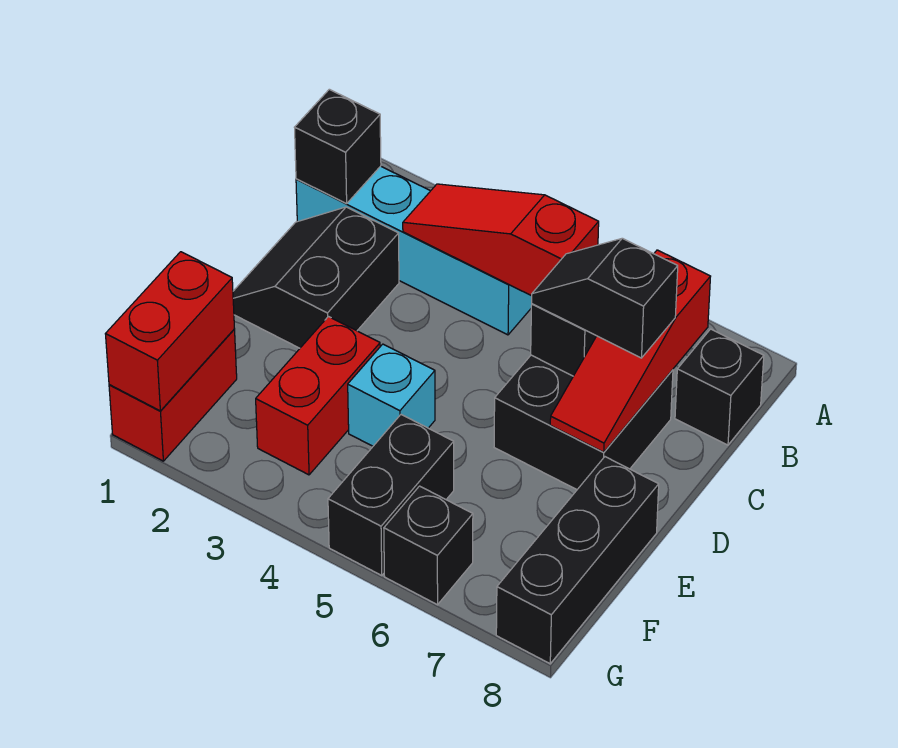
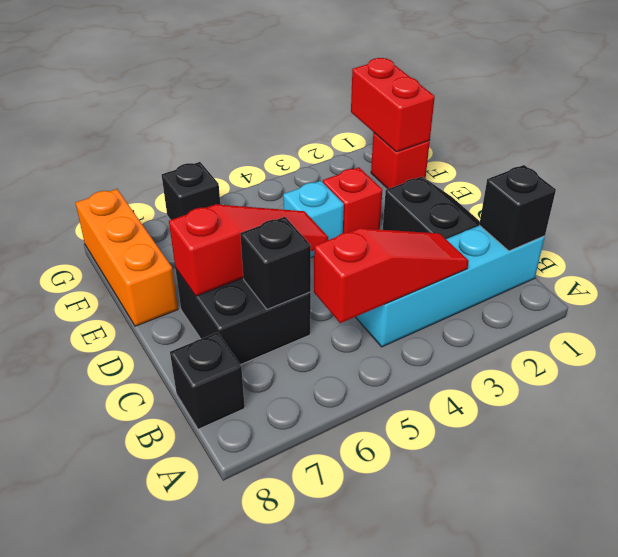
red slope B7:D7 level 2 top B -> red slope D5:D7 level 2 top 7
black slope C6:C7 level 3 top 7 -> none
red brick E3:F3 level 1 -> red brick E3 level 1
black brick E8:G8 level 1 -> orange brick E8:G8 level 1
red brick F1:G1 level 1 -> red brick F1 level 1
black brick F5:G5 level 1 -> none

